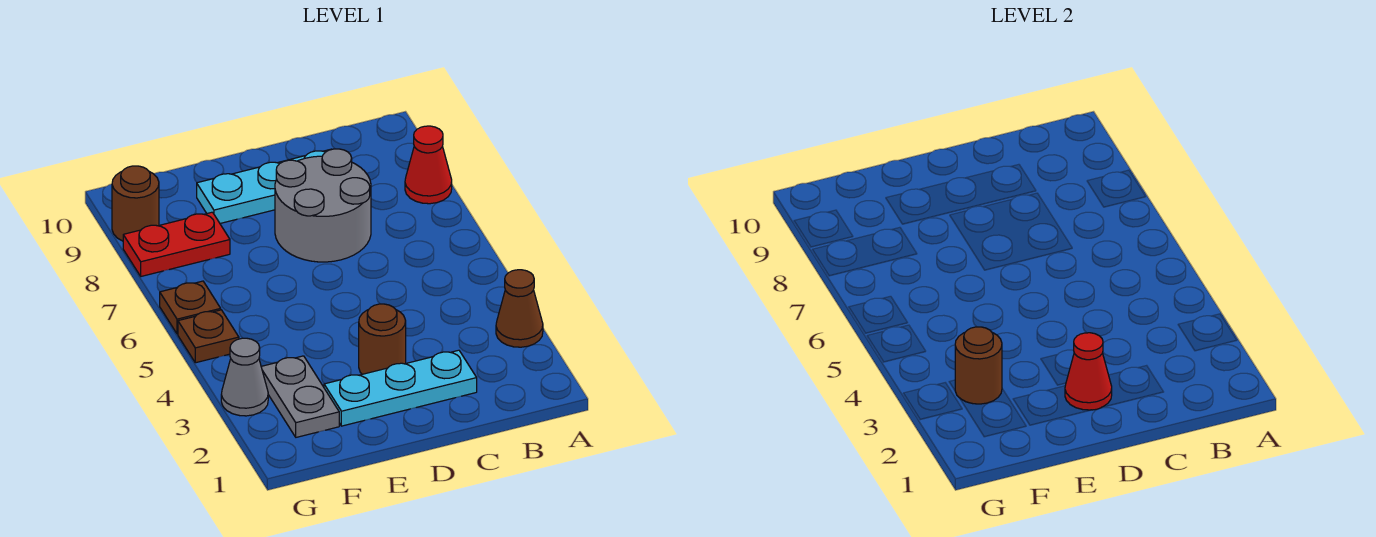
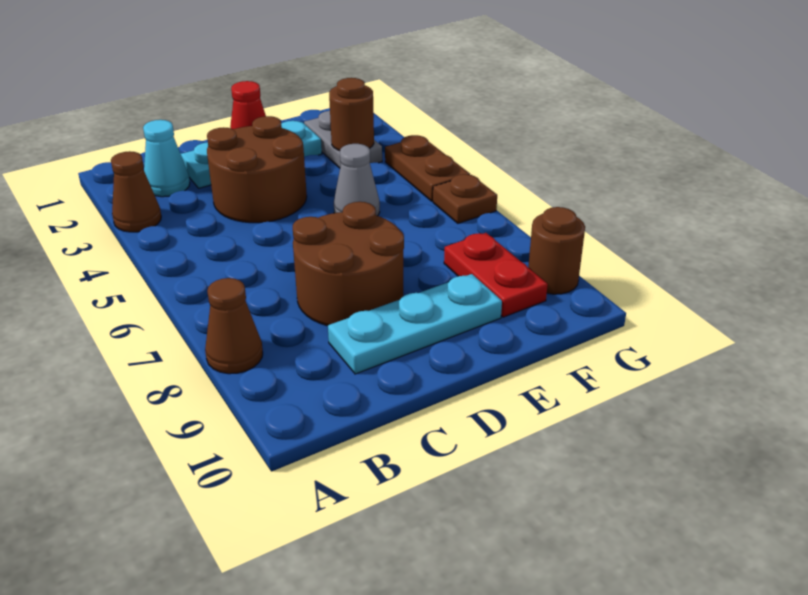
red cone A8 level 1 -> brown cone A8 level 1
none -> cyan cone B2 level 1
grey round brick C7:D8 level 1 -> brown round brick C7:D8 level 1
brown round brick D3 level 1 -> brown round brick C3:D4 level 1
red plate F8:G8 level 1 -> red plate F8:F9 level 1
grey cone G3 level 1 -> grey cone E5 level 1
brown plate G5 level 1 -> brown plate G4:G5 level 1

